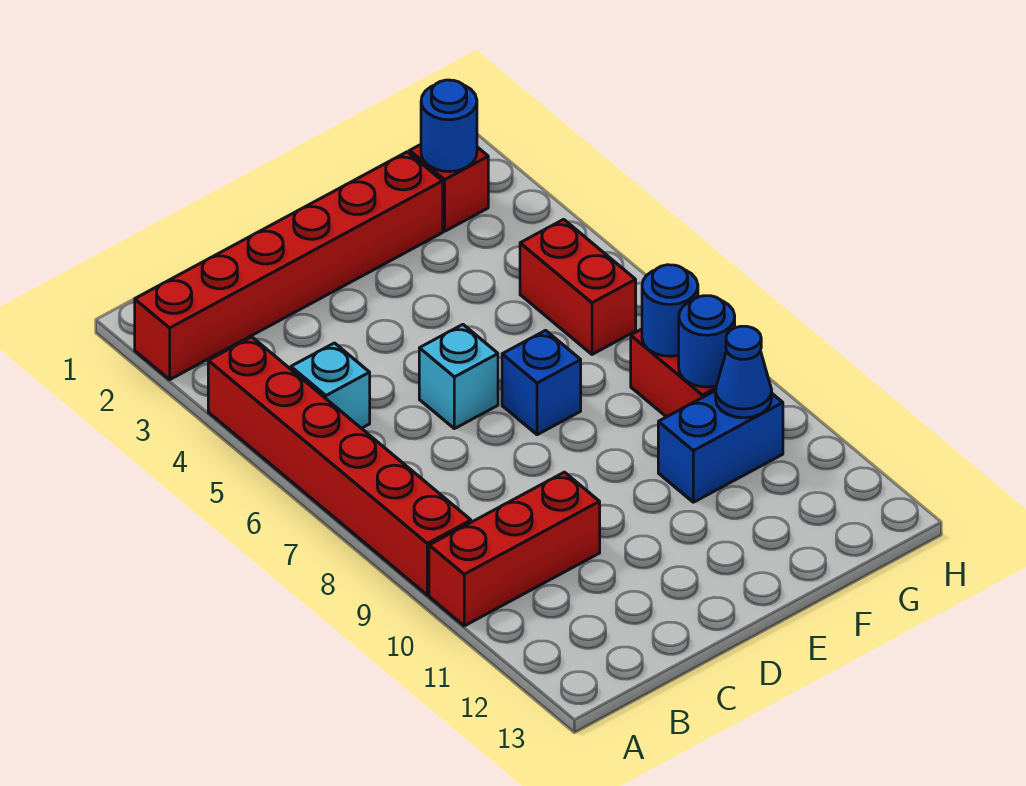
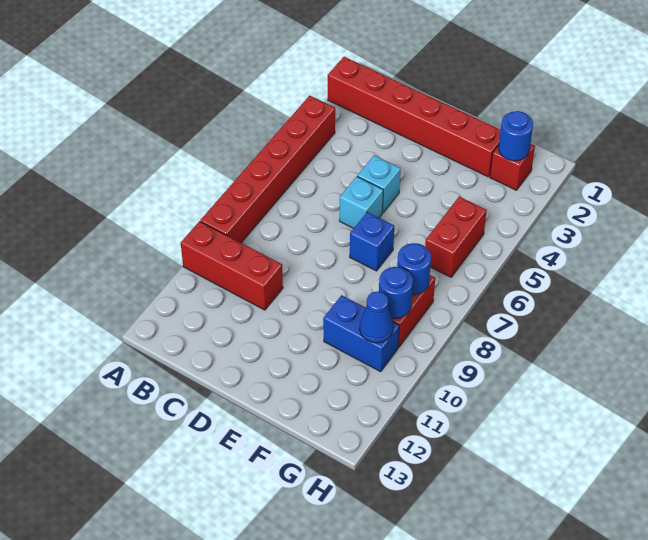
cyan brick B5 level 1 -> cyan brick D5 level 1

